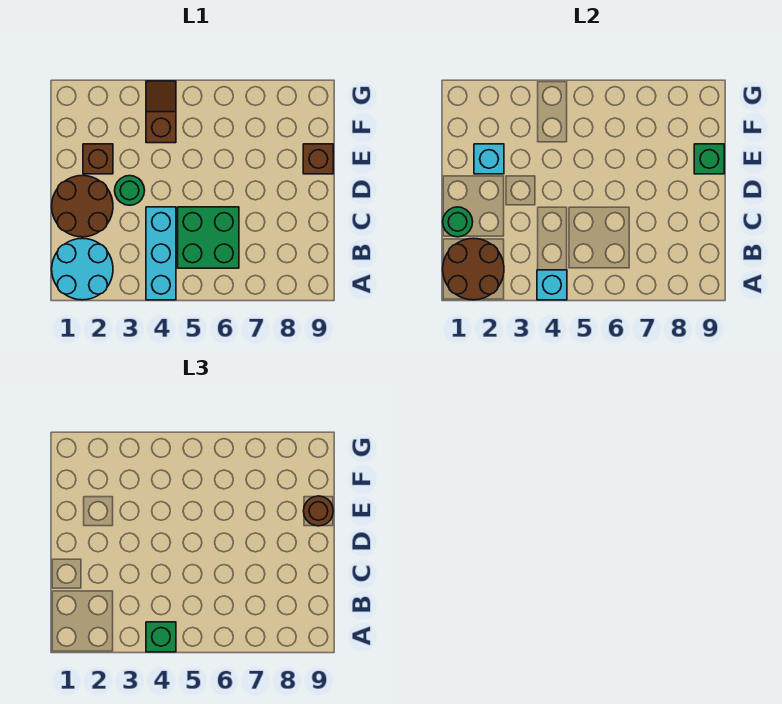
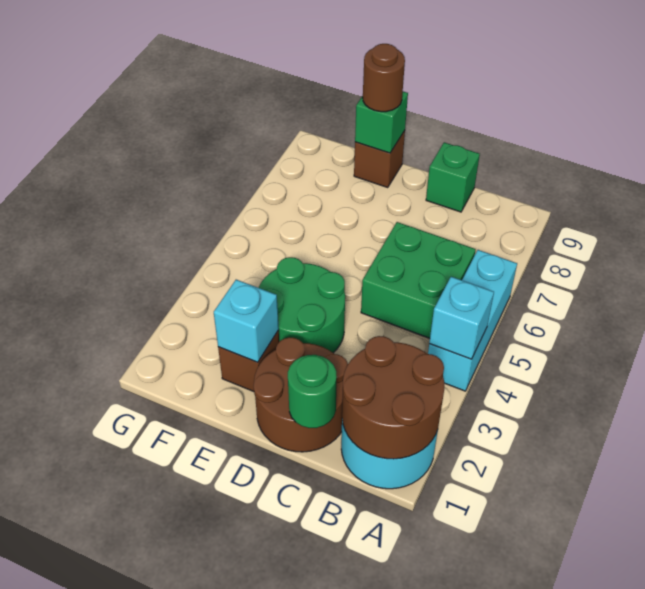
cyan brick A4:C4 level 1 -> cyan brick A4:A6 level 1
green brick A4 level 3 -> green brick C9 level 1
green round brick D3 level 1 -> green round brick D3:E4 level 1
brown slope F4:G4 level 1 top F -> none

